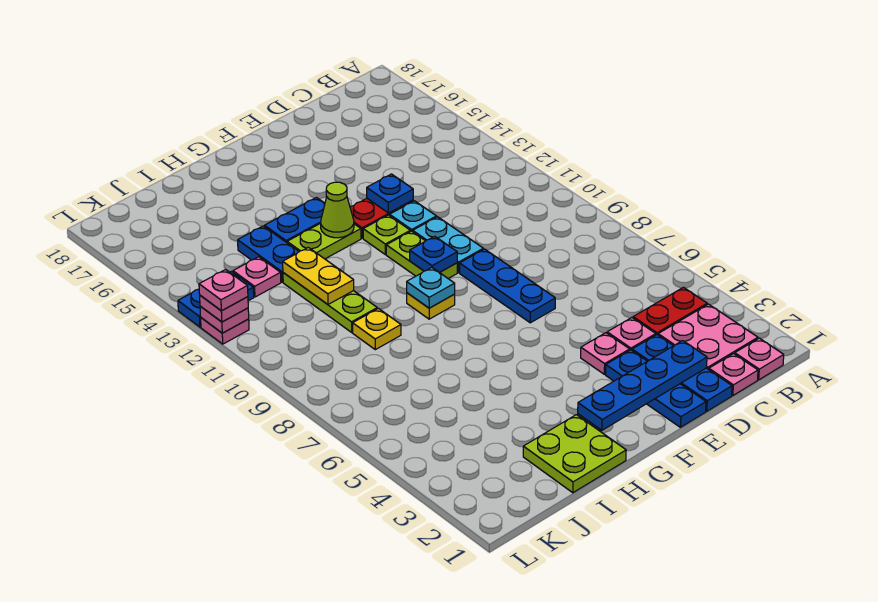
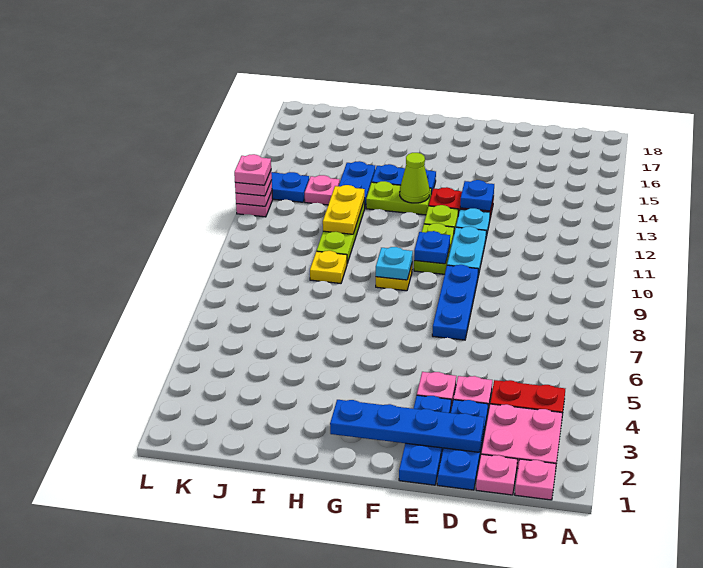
lime plate H1:I2 level 1 -> none

